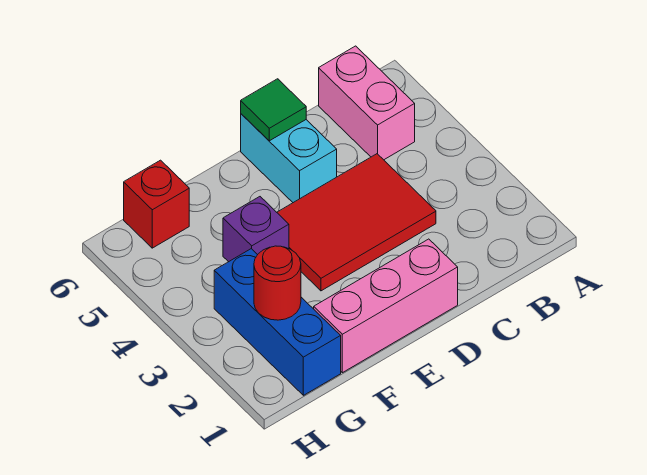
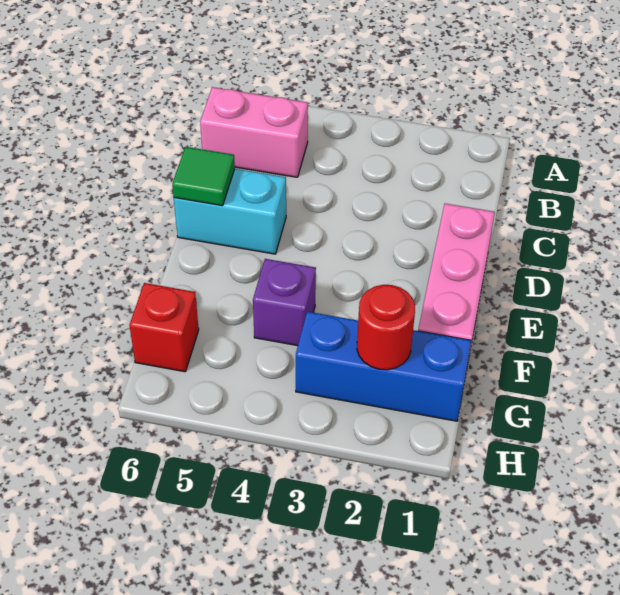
red tile C3:E4 level 1 -> none

